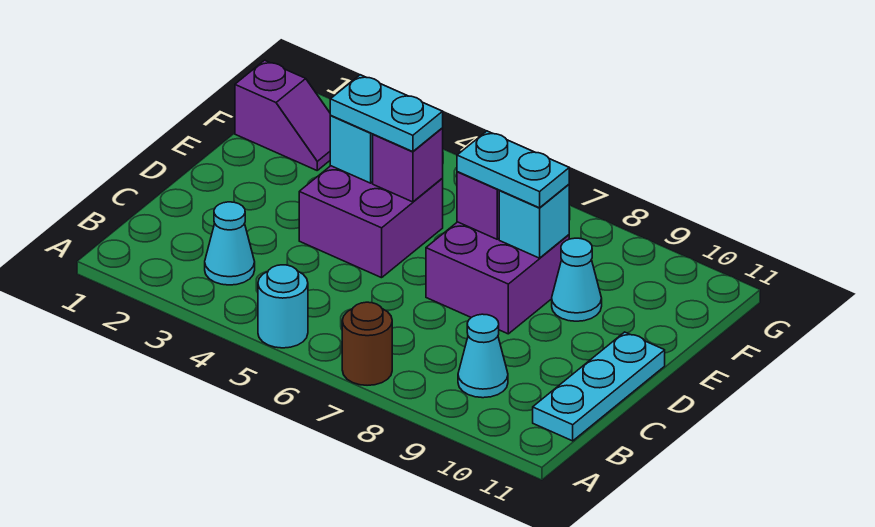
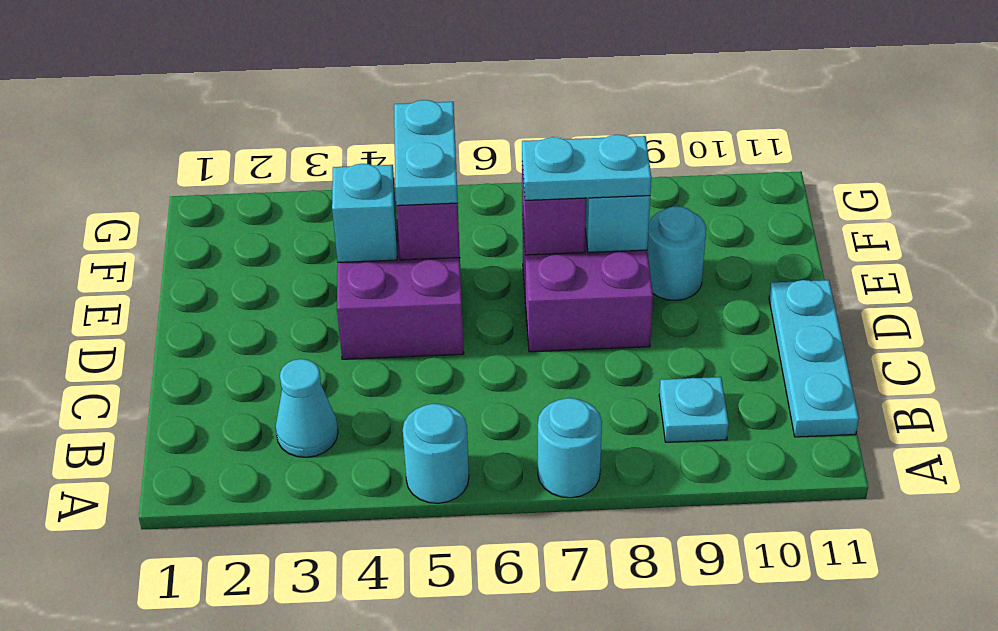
brown round brick A7 level 1 -> cyan round brick A7 level 1
cyan cone B9 level 1 -> cyan plate B9 level 1
cyan plate E4:E5 level 3 -> cyan plate E5:F5 level 3
cyan cone E9 level 1 -> cyan round brick E9 level 1
purple slope F1:F2 level 1 top 1 -> none

